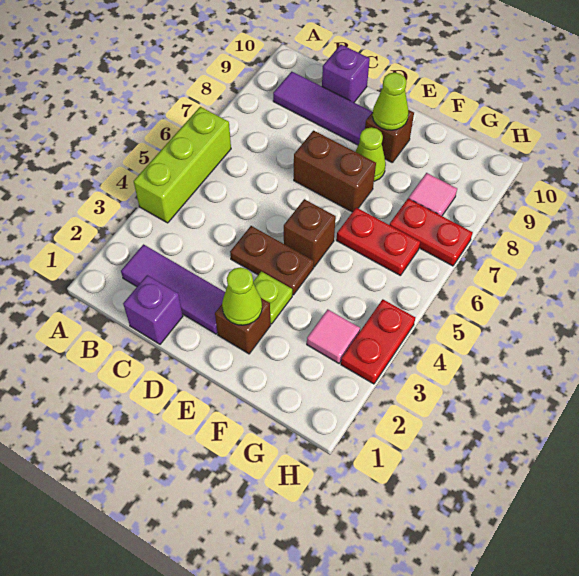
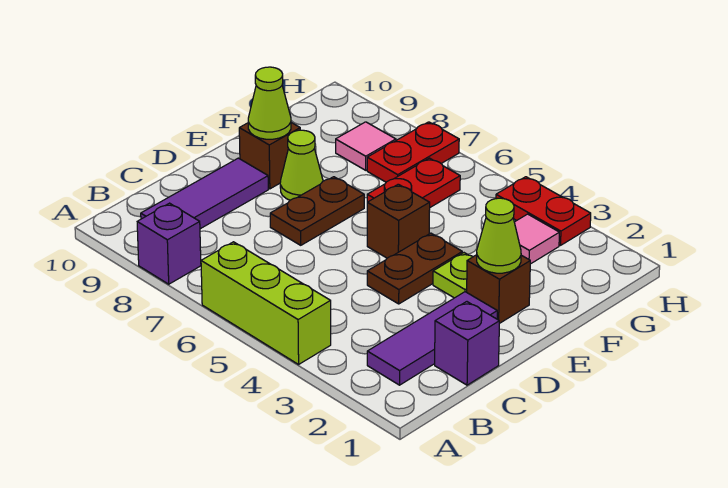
purple brick C10 level 1 -> purple brick A8 level 1
brown brick D7:E7 level 1 -> brown plate D7:E7 level 1

